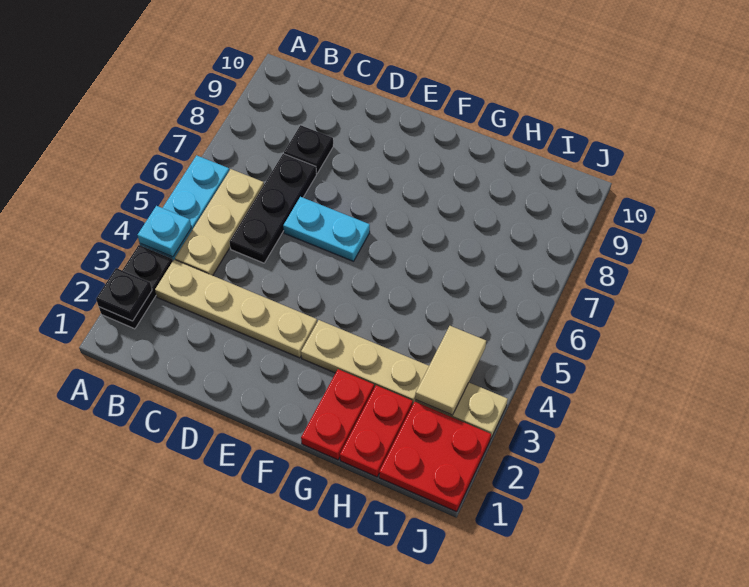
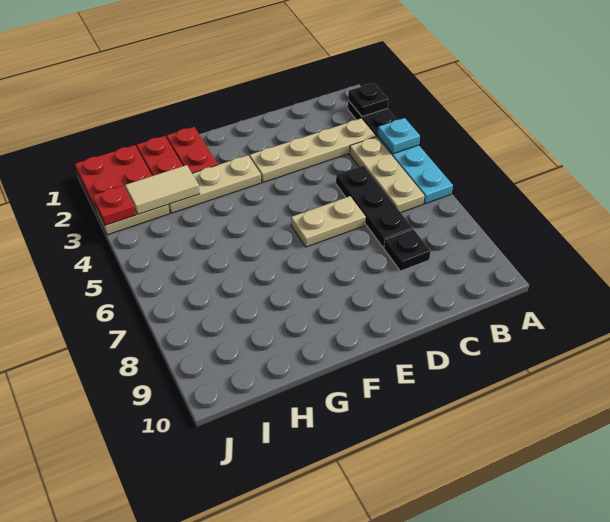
cyan plate D6:E6 level 1 -> tan plate D6:E6 level 1
tan tile I3:I4 level 2 -> tan tile H3:I3 level 2
none -> red plate J3 level 2

